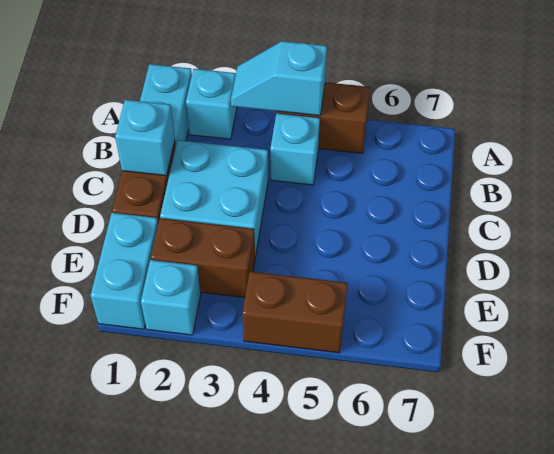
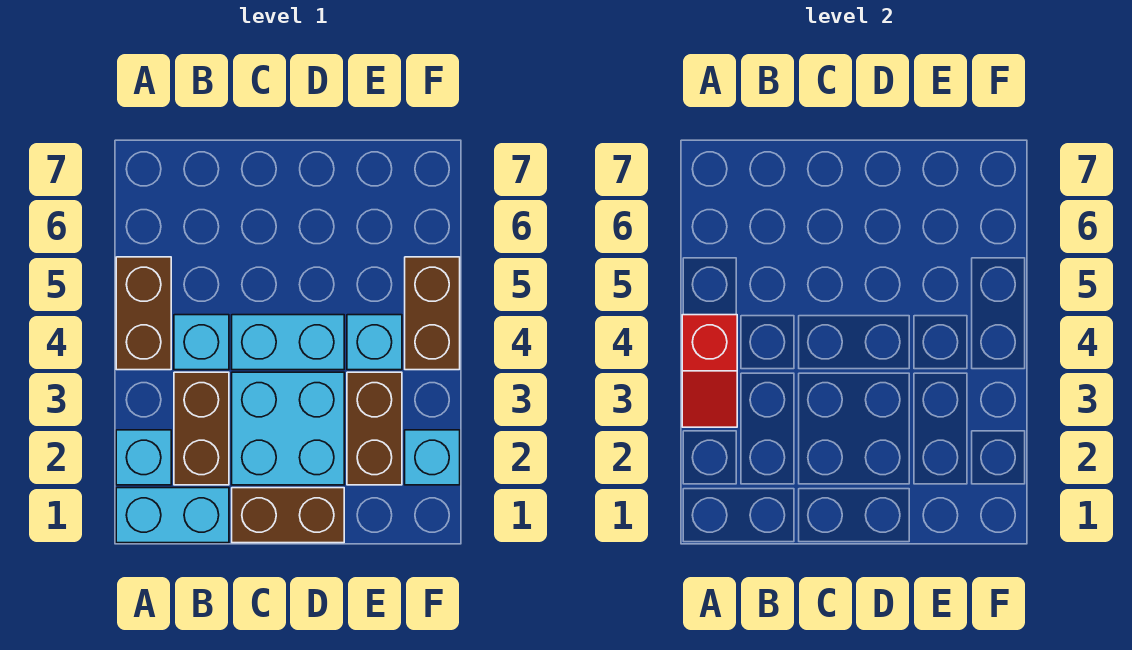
cyan slope A3:A4 level 2 top 4 -> red slope A3:A4 level 2 top 4
none -> brown brick B2:B3 level 1
cyan brick C1 level 2 -> cyan brick E4 level 1
cyan brick E1:F1 level 1 -> cyan brick C4:D4 level 1

